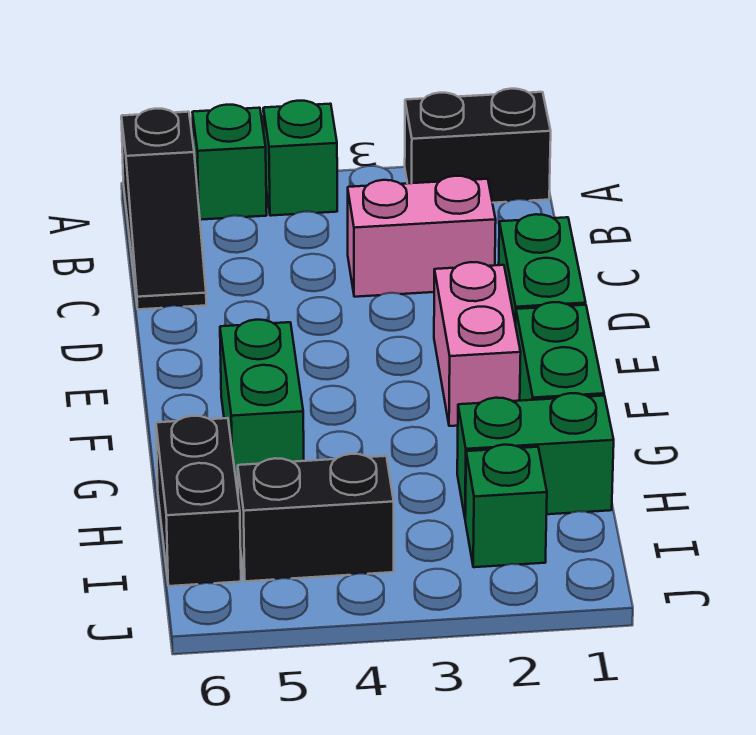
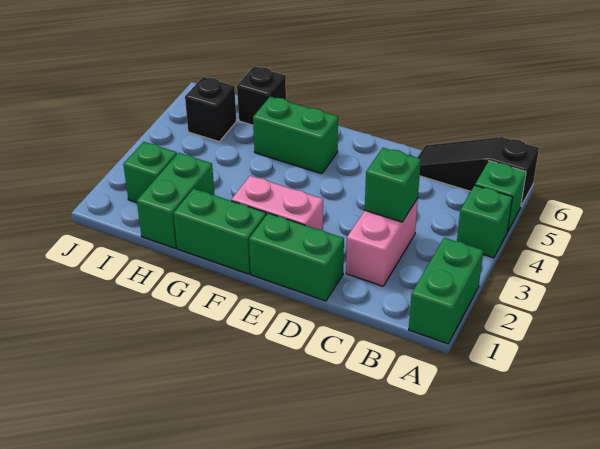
black brick A1:A2 level 1 -> green brick A1:A2 level 1
none -> green brick C3 level 2
black brick H6:I6 level 1 -> black brick H6 level 1
black brick I4:I5 level 1 -> black brick I5 level 1

